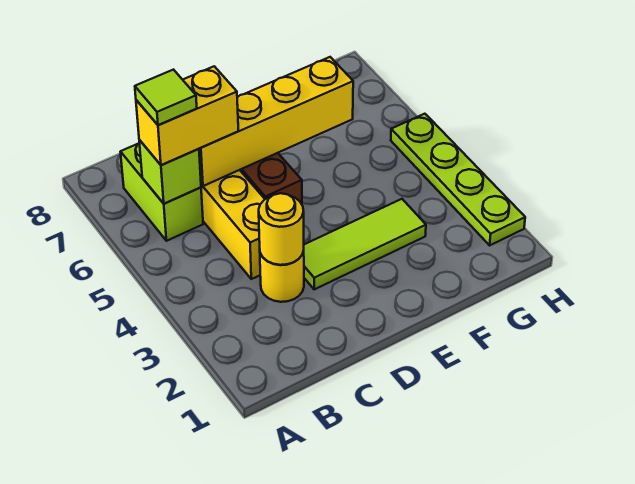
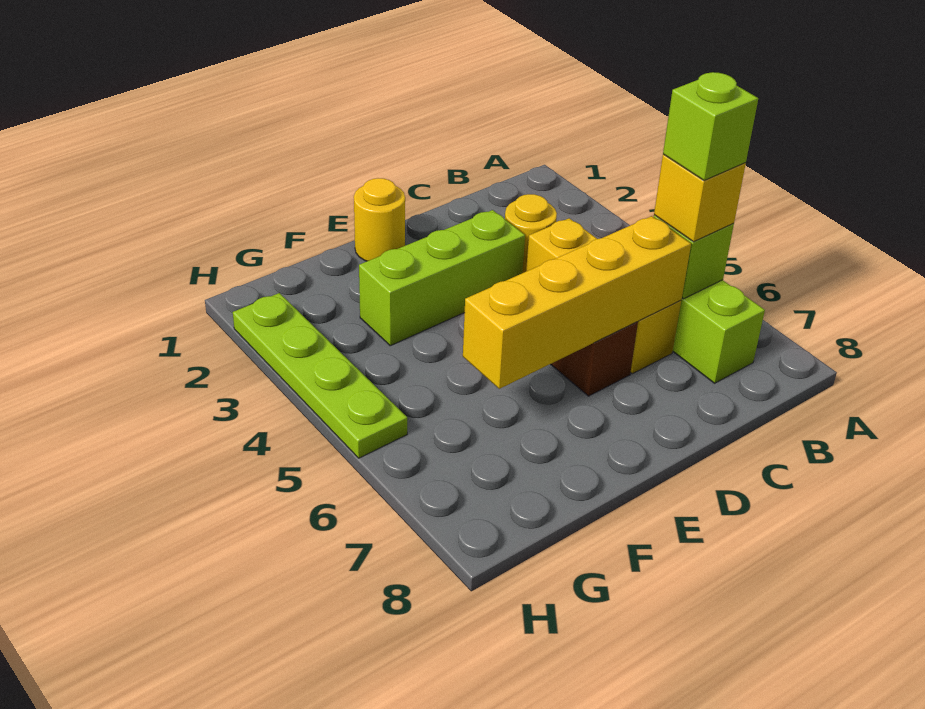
yellow brick B6:C6 level 3 -> yellow brick B6 level 3
lime tile B6 level 4 -> lime brick B6 level 4
yellow round brick C3 level 2 -> yellow round brick E1 level 1
lime tile D3:F3 level 1 -> lime brick D3:F3 level 1

